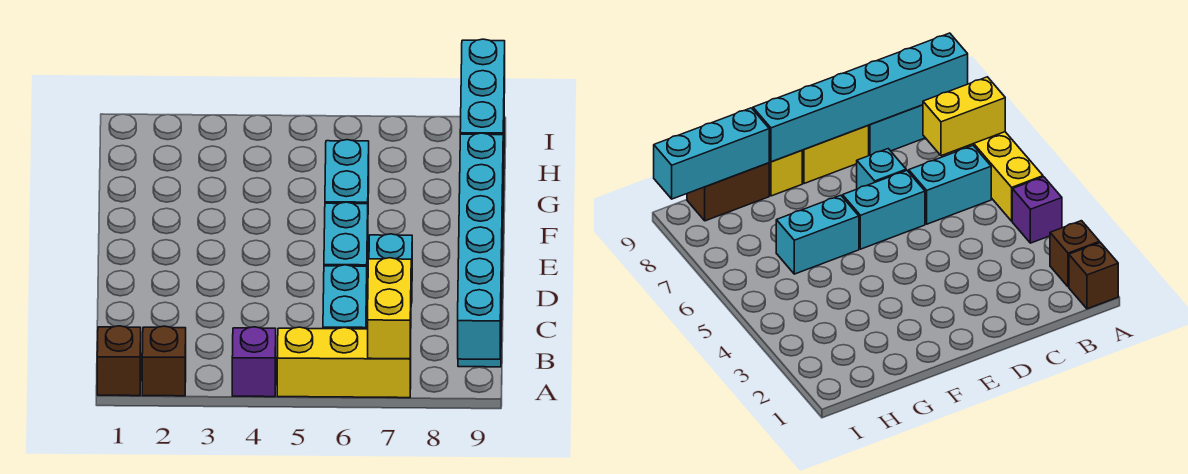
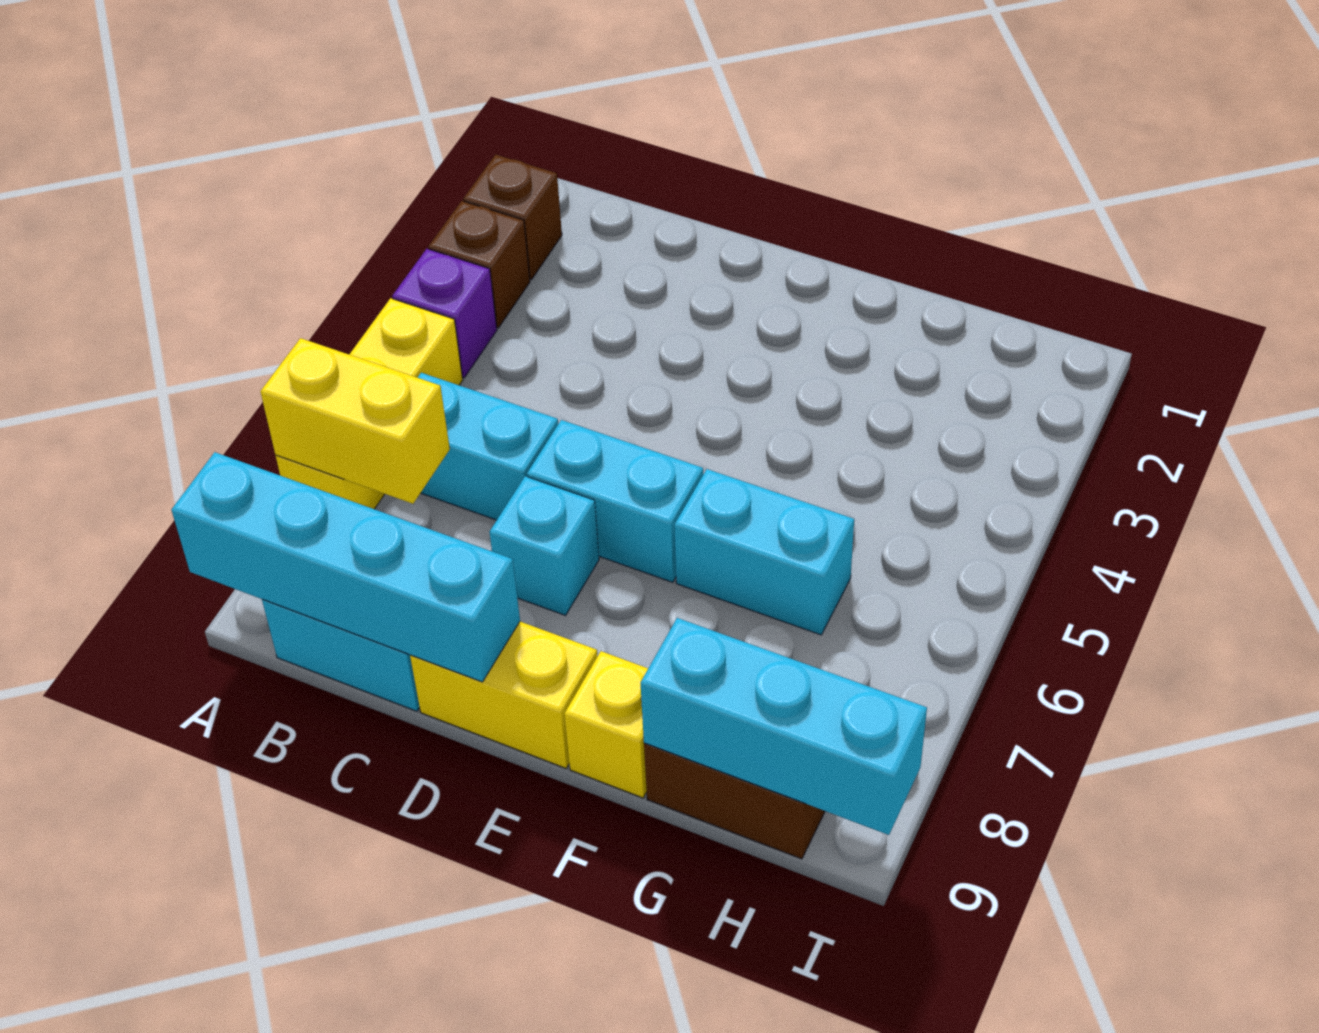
brown brick A1 level 1 -> brown brick A3 level 1
cyan brick A9:F9 level 2 -> cyan brick A9:D9 level 2

